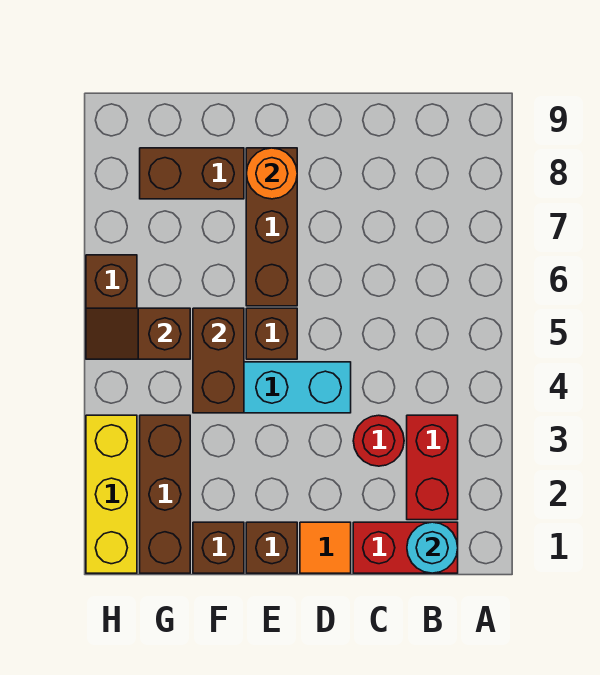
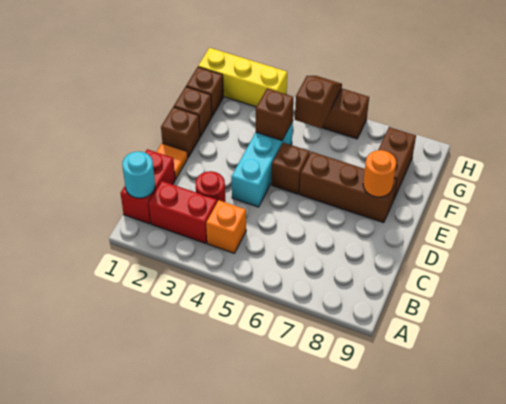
none -> orange brick B4 level 1
brown brick F4:F5 level 2 -> brown brick F4 level 2
brown brick G1:G3 level 1 -> brown brick G1 level 1

